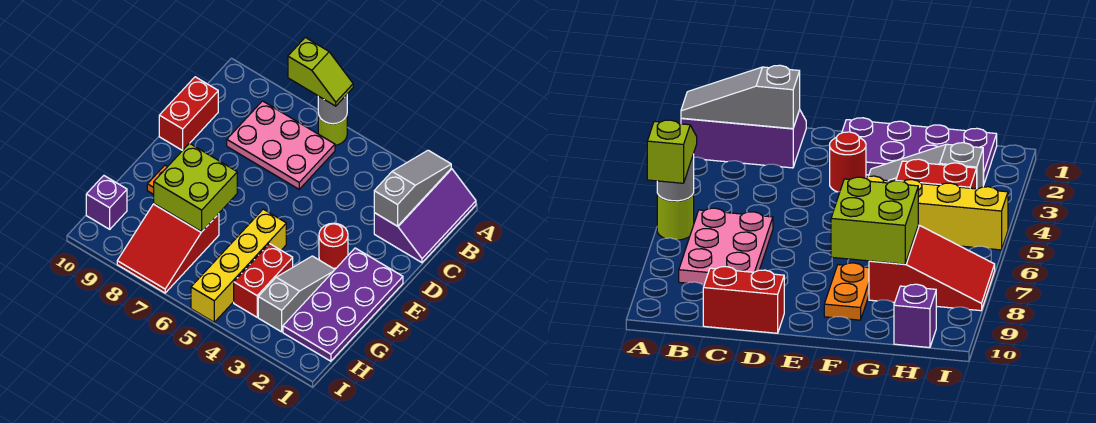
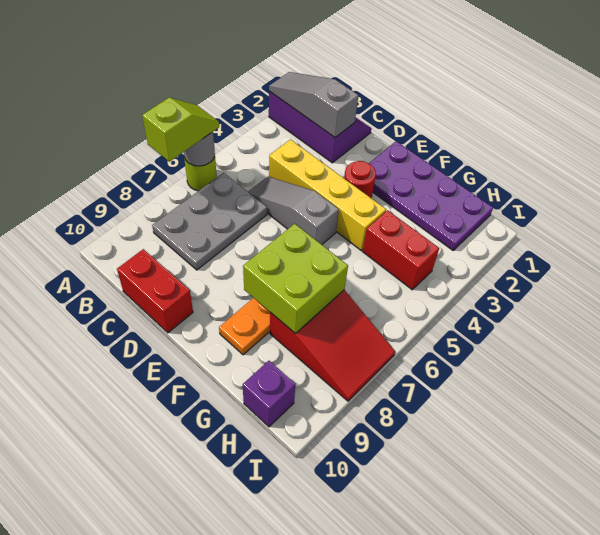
pink plate B6:C8 level 1 -> grey plate B6:C8 level 1
grey slope F3:H3 level 1 top H -> grey slope C5:E5 level 1 top E
yellow brick F5:I5 level 1 -> yellow brick C4:F4 level 1

